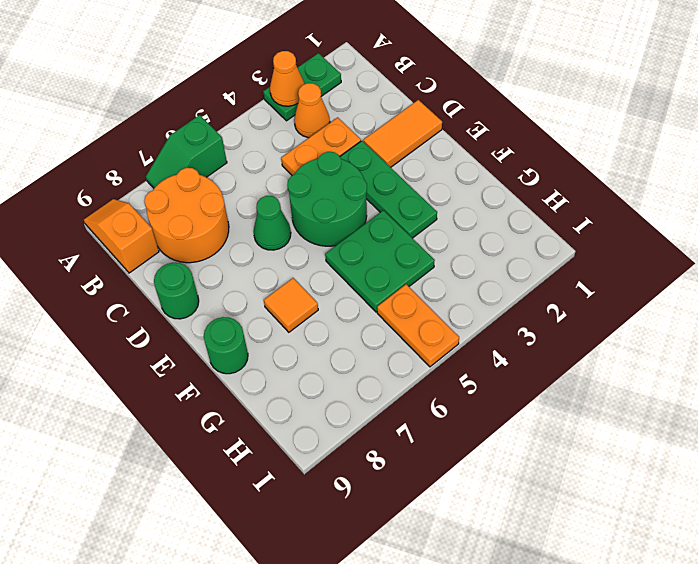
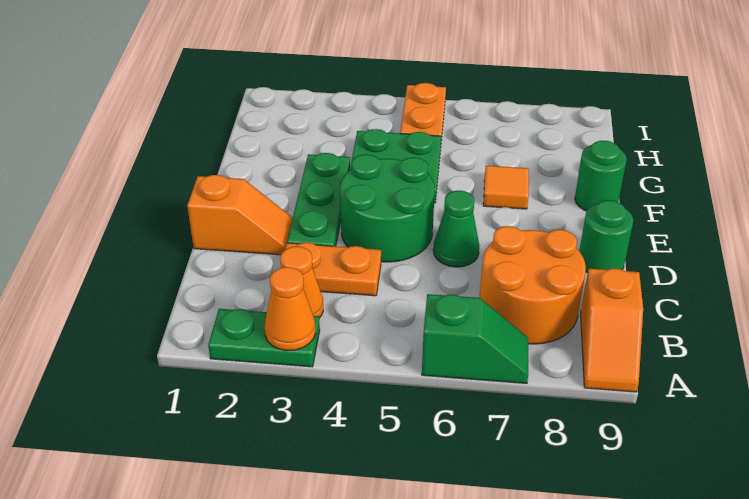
orange tile D1:D2 level 1 -> orange slope D1:D2 level 1 top 1

